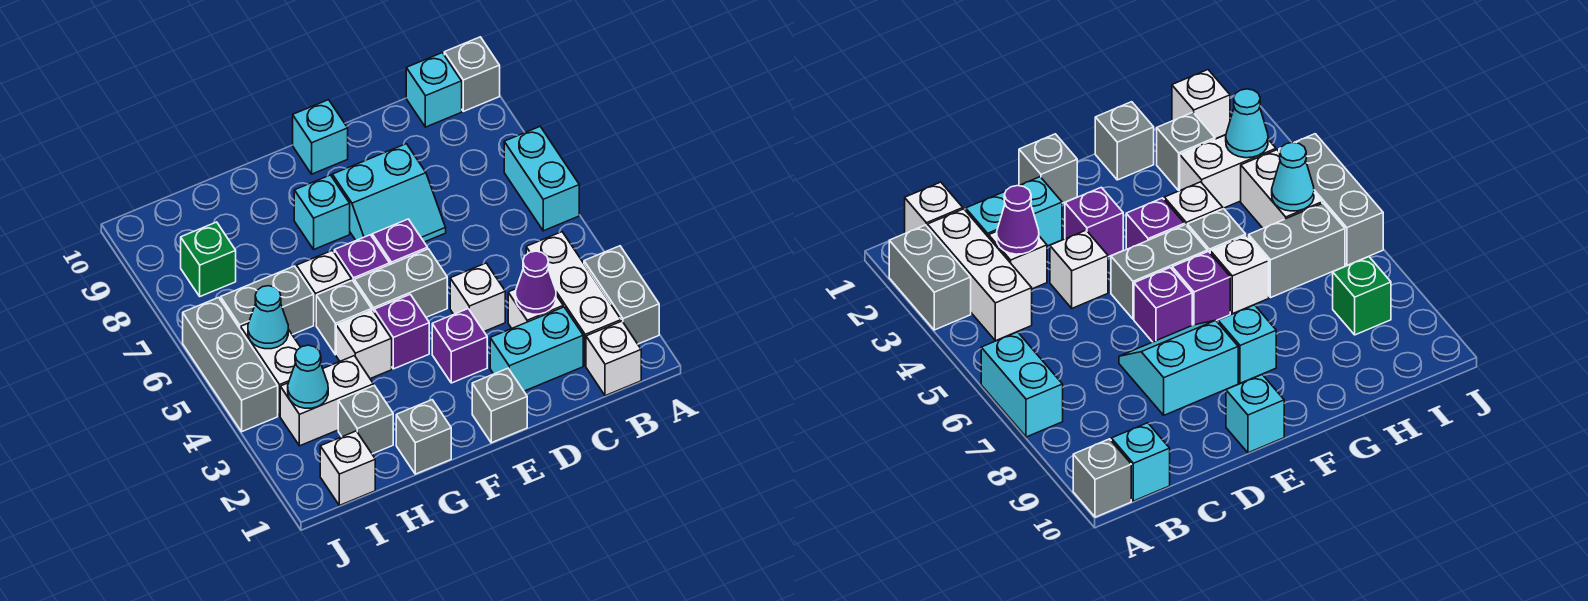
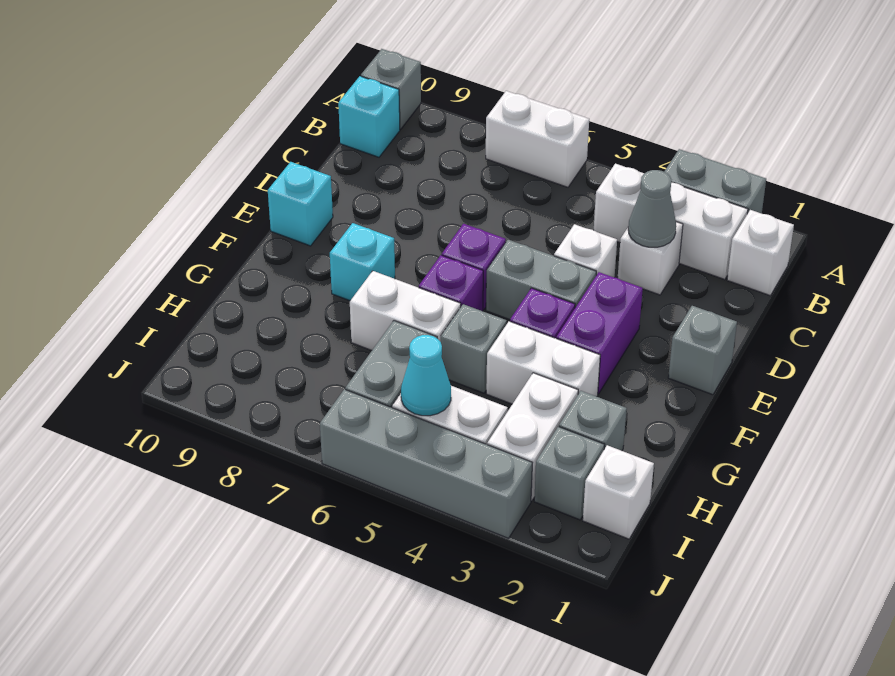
cyan brick A6:A7 level 1 -> white brick A6:A7 level 1
cyan brick C2:D2 level 1 -> none
purple cone C3 level 2 -> grey cone C3 level 2
cyan slope D7:E8 level 1 top 8 -> none
purple brick E3 level 1 -> purple brick E3:F3 level 1
grey brick E5:F5 level 1 -> grey brick E4:E5 level 1
grey brick G1 level 1 -> grey brick I2 level 1
white brick G4 level 1 -> white brick G3:G4 level 1
white brick G6 level 1 -> white brick G6:G7 level 1
cyan cone I3 level 2 -> none
green brick I8 level 1 -> none
grey brick J4:J6 level 1 -> grey brick J3:J6 level 1

